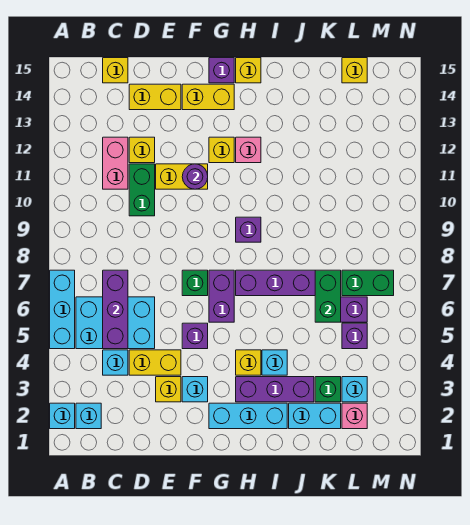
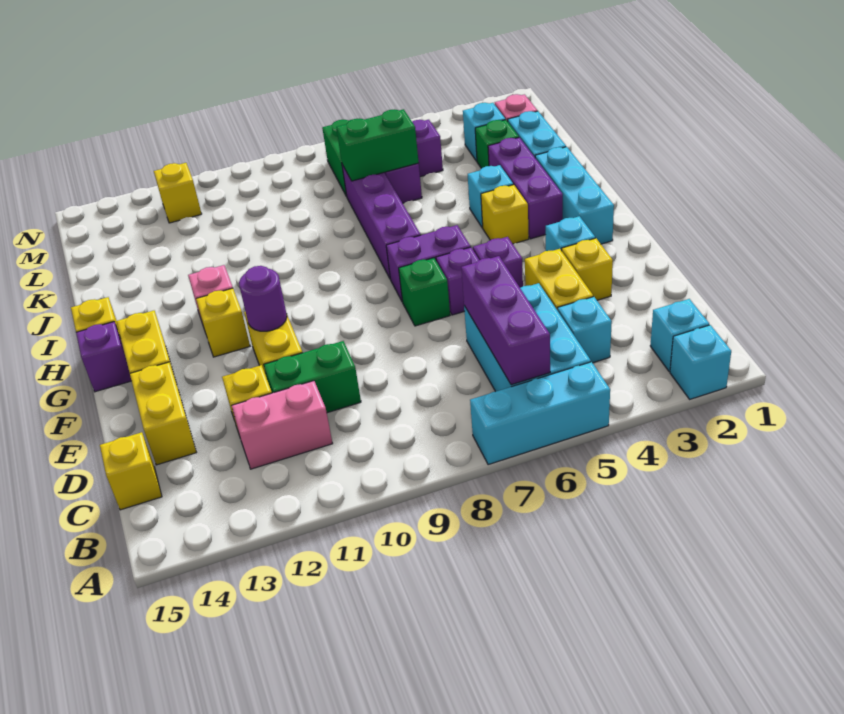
purple brick C5:C7 level 2 -> purple brick B6:D6 level 2
purple brick H9 level 1 -> purple brick F6 level 1
yellow brick L15 level 1 -> yellow brick M12 level 1

